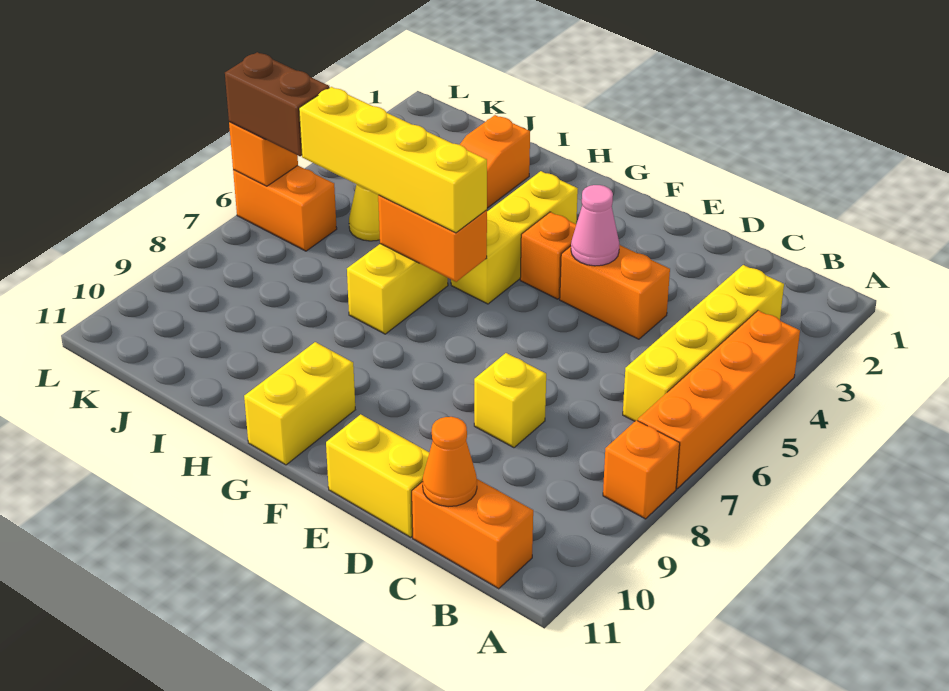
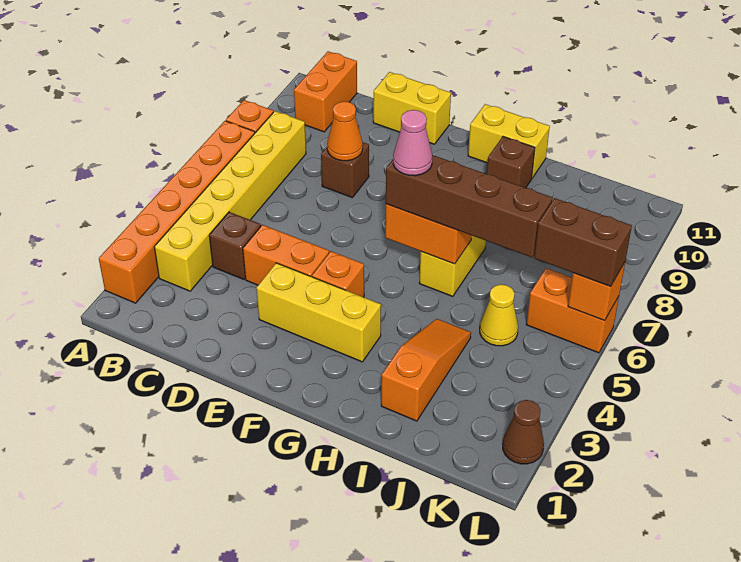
orange brick A4:A7 level 1 -> orange brick A2:A7 level 1
yellow brick B3:B6 level 1 -> yellow brick B3:B8 level 1
orange brick B11:C11 level 1 -> orange brick B10:B11 level 1
none -> brown brick C4 level 1
orange cone C11 level 2 -> orange cone D8 level 2
yellow brick D8 level 1 -> brown brick D8 level 1
pink cone E4 level 2 -> pink cone G6 level 4
yellow brick G3:G5 level 1 -> yellow brick E3:G3 level 1
yellow brick G6:J6 level 3 -> brown brick G6:J6 level 3
yellow brick G10:G11 level 1 -> yellow brick G11:H11 level 1
none -> brown brick H10 level 1
none -> brown cone L2 level 1

